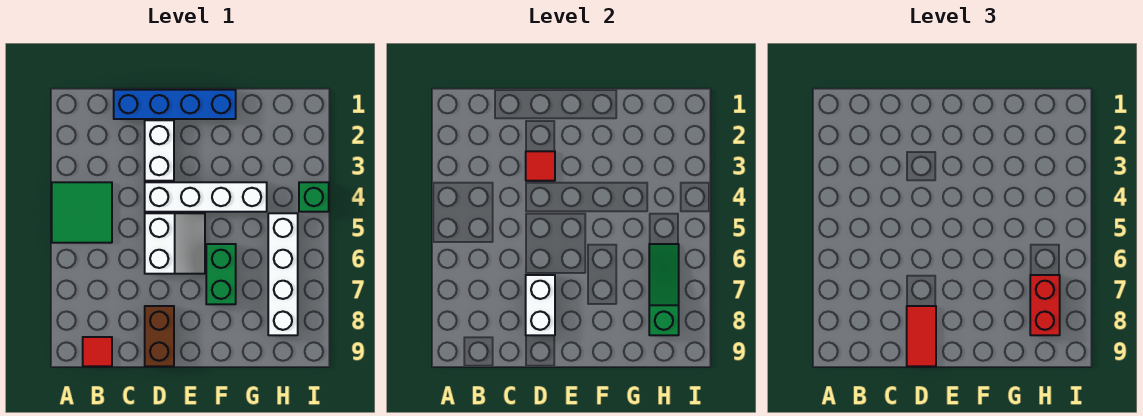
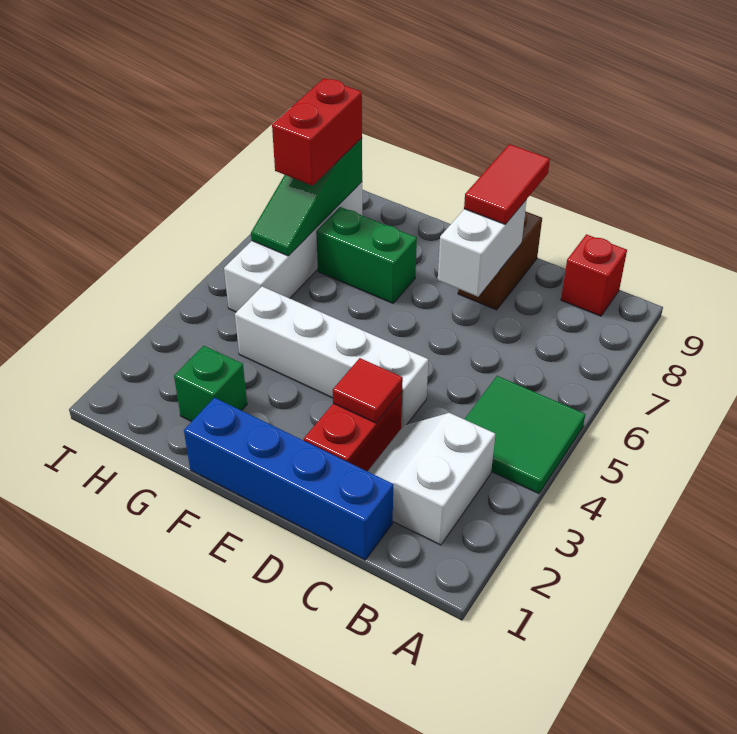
red tile B9 level 1 -> red brick B9 level 1
white brick D2:D3 level 1 -> red brick D2:D3 level 1
white slope D5:E6 level 1 top D -> white slope B2:C3 level 1 top B
green brick F6:F7 level 1 -> green brick F7:G7 level 1
green brick I4 level 1 -> green brick G2 level 1

